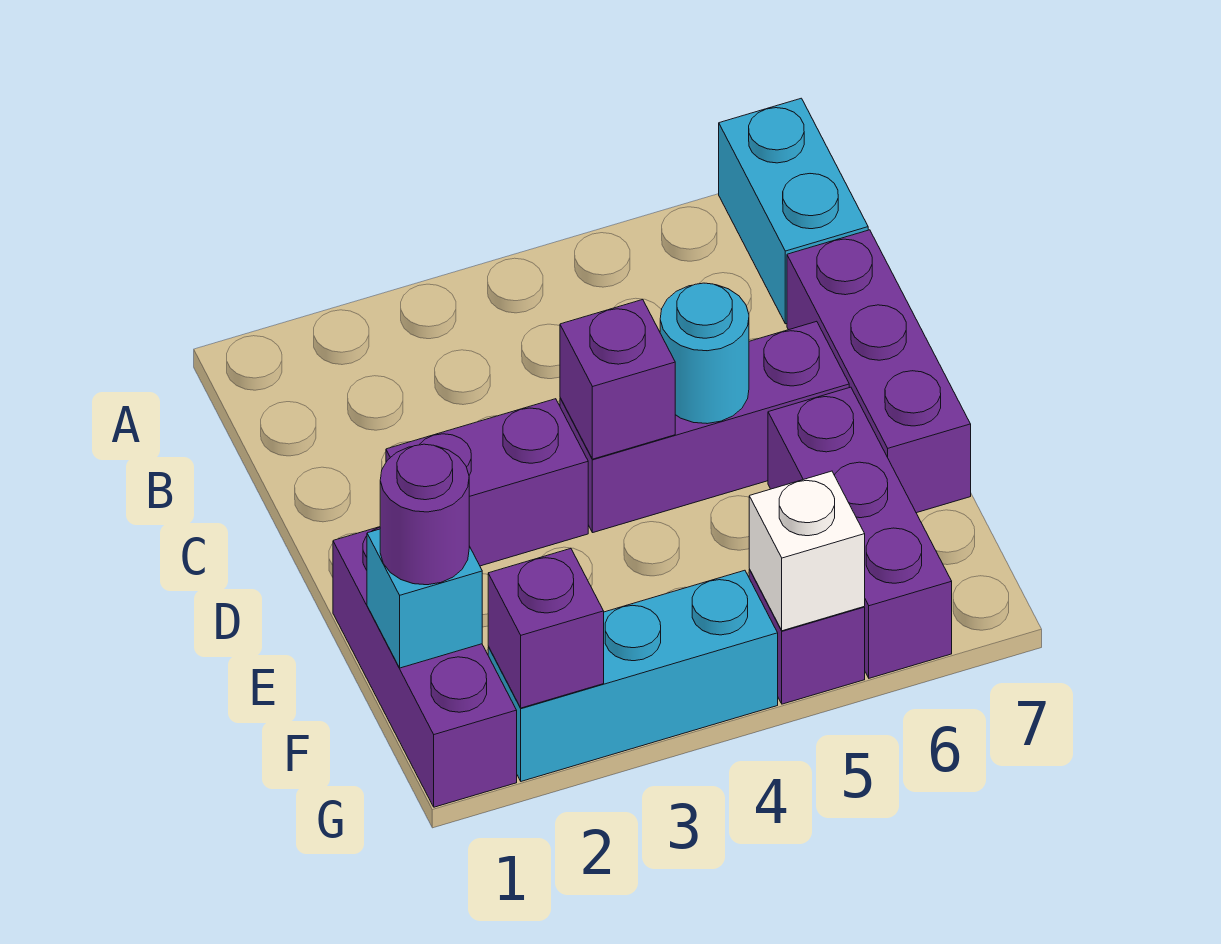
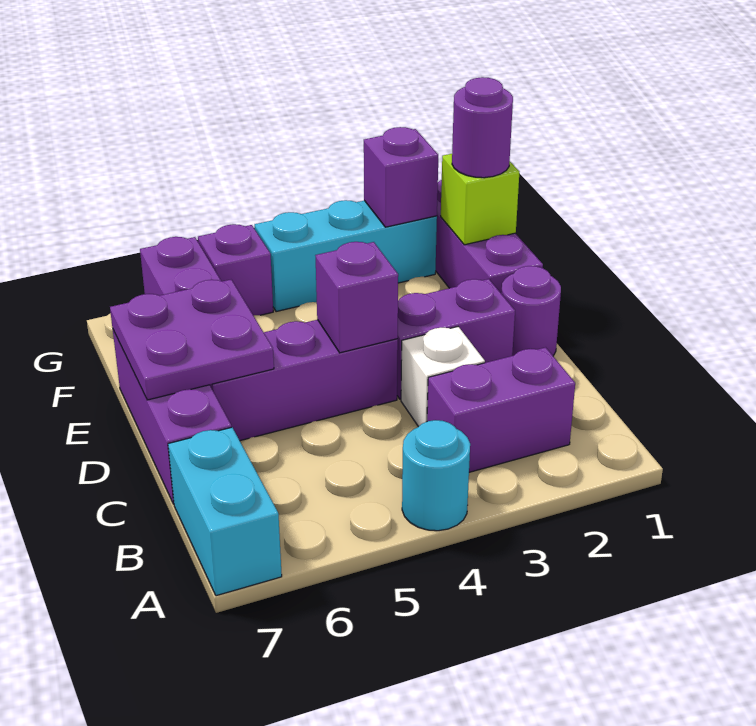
none -> purple brick B2:B3 level 1
none -> purple round brick D1 level 1
cyan round brick D5 level 2 -> cyan round brick A4 level 1
none -> purple plate D6:E7 level 2
cyan brick F1 level 2 -> lime brick F1 level 2
white brick G5 level 2 -> white brick C3 level 1

